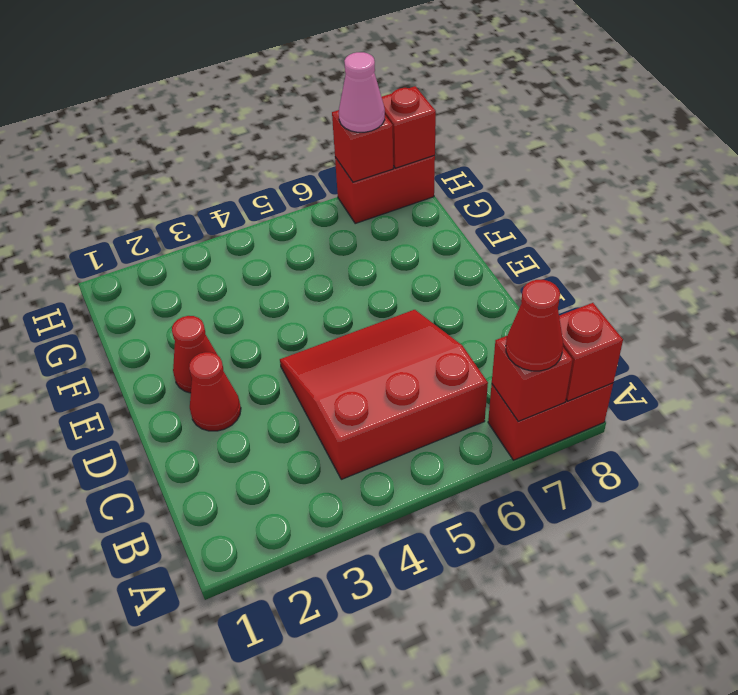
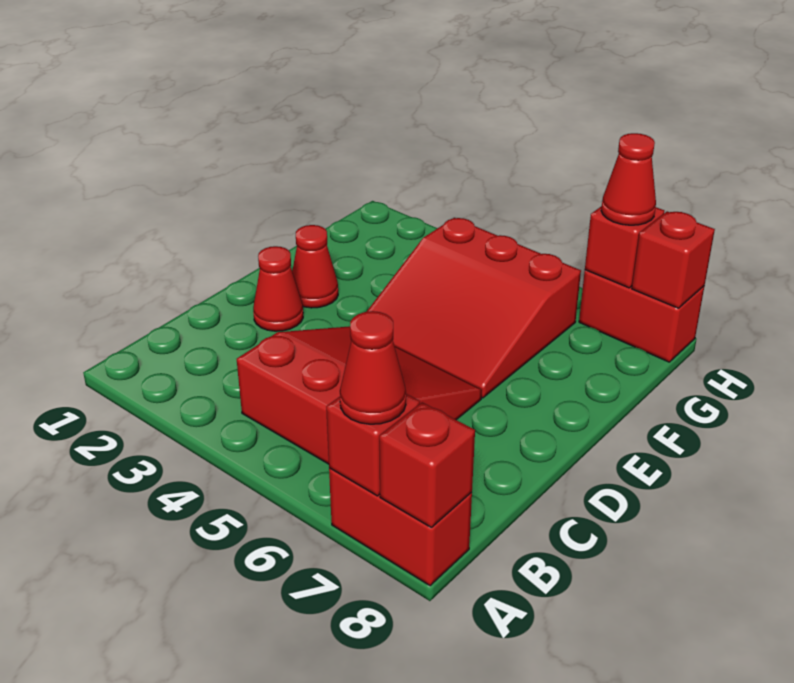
none -> red slope E4:G6 level 1 top G
pink cone H7 level 3 -> red cone H7 level 3

